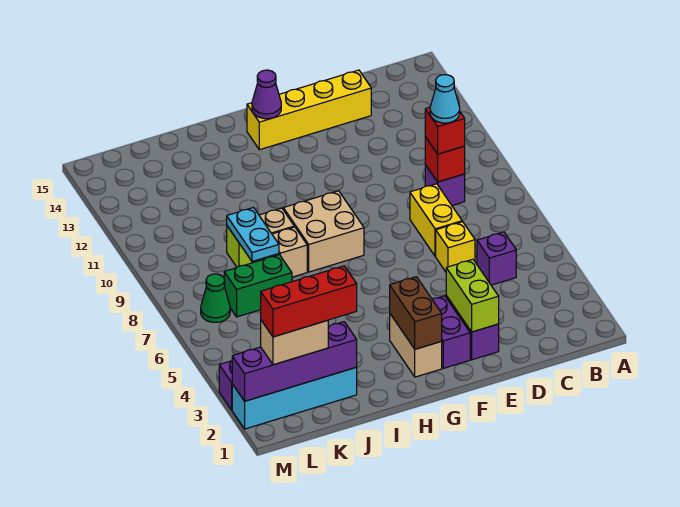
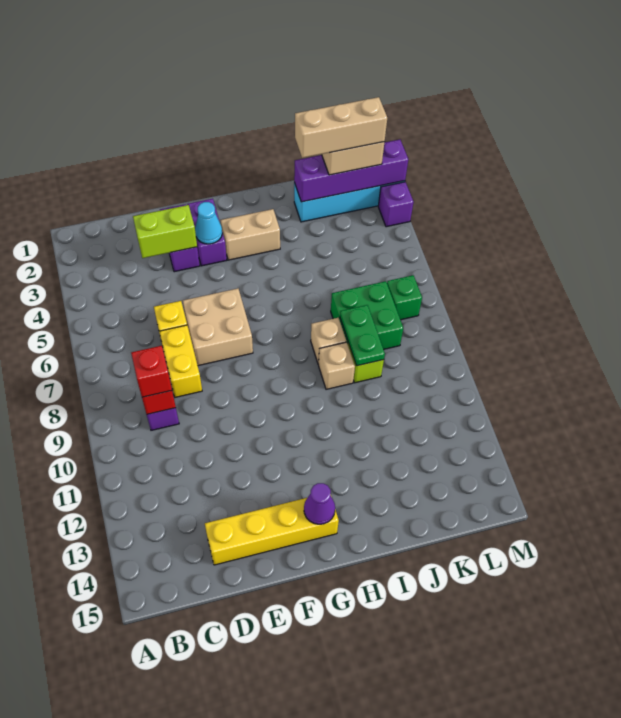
purple brick C5 level 1 -> none
cyan cone C9 level 4 -> cyan cone F3 level 2
lime brick E2:E3 level 2 -> lime brick D3:E3 level 2
tan brick G2:G3 level 1 -> tan brick G3:H3 level 1
brown brick G2:G3 level 2 -> none
tan brick G8:H9 level 1 -> tan brick E6:F7 level 1
red brick J2:L2 level 4 -> tan brick J2:L2 level 4
green brick J7:K7 level 1 -> green brick J7:K8 level 1
cyan plate J8:J9 level 2 -> green plate J8:J9 level 2
green cone L7 level 1 -> green brick L7 level 1

